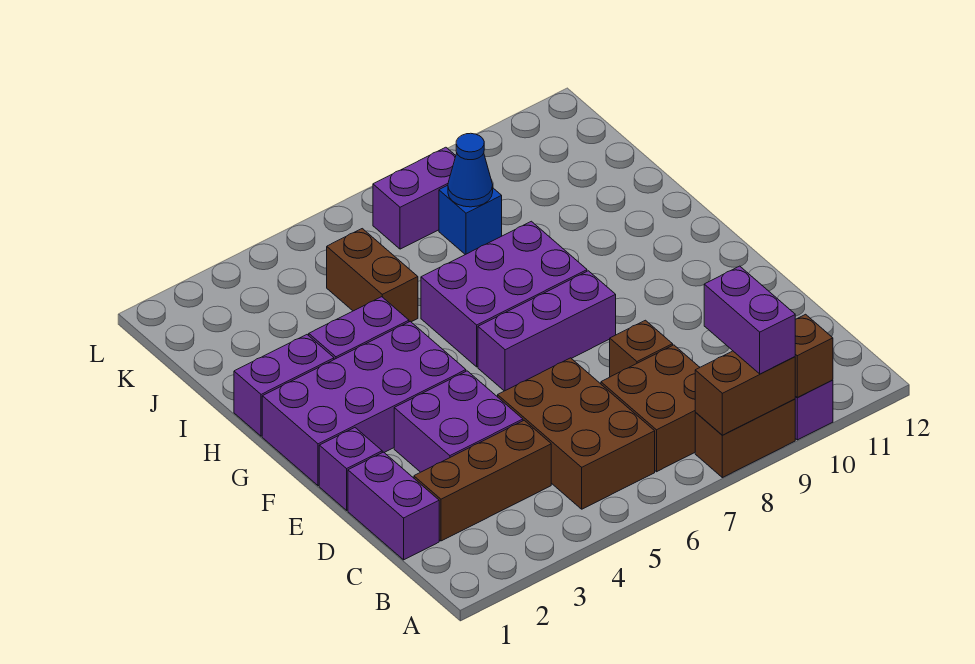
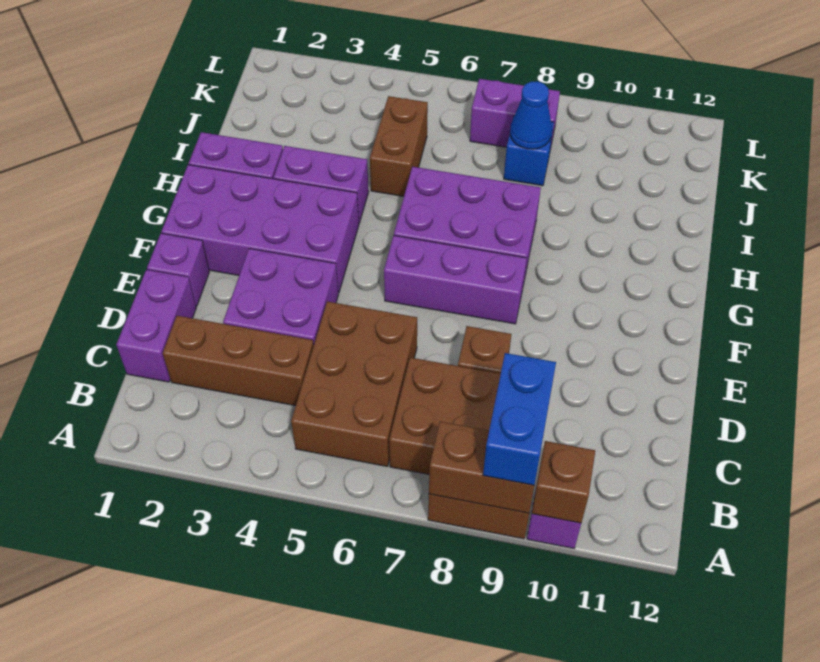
purple brick A9:B9 level 3 -> blue brick A9:B9 level 3

